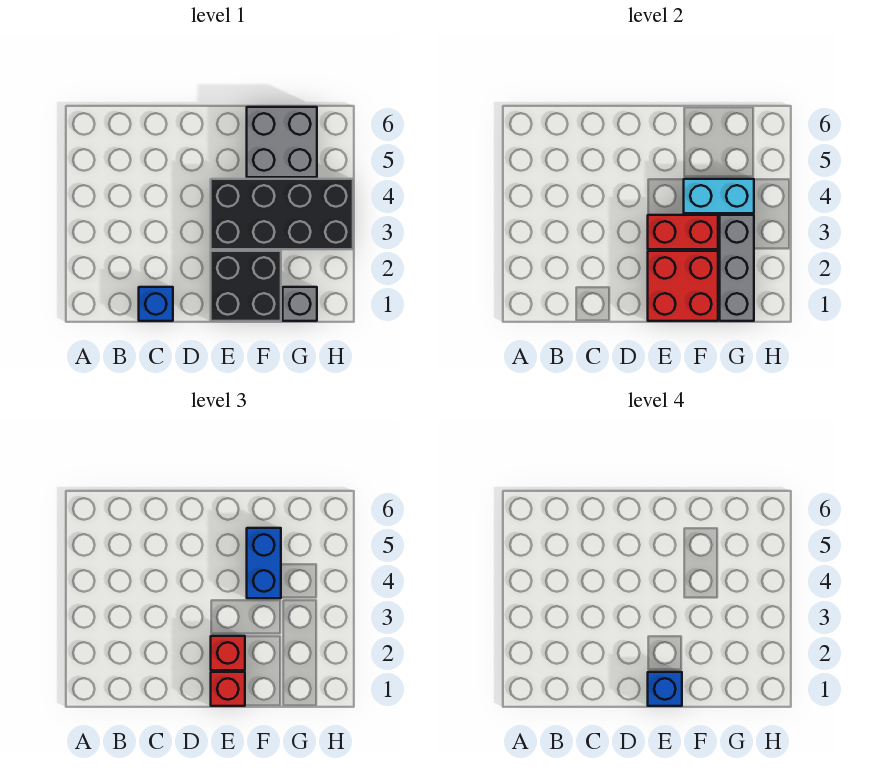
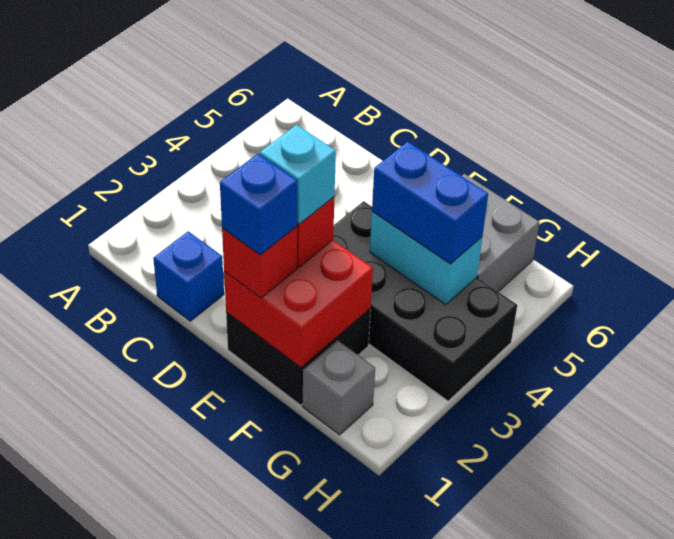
none -> cyan brick E2 level 4
red brick E3:F3 level 2 -> none
blue brick F4:F5 level 3 -> blue brick F4:G4 level 3
grey brick G1:G3 level 2 -> none

